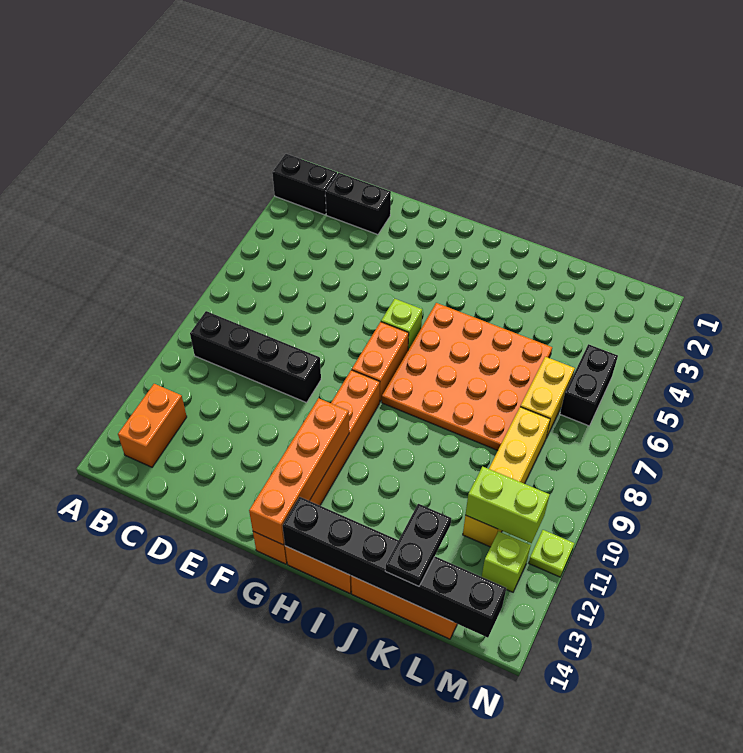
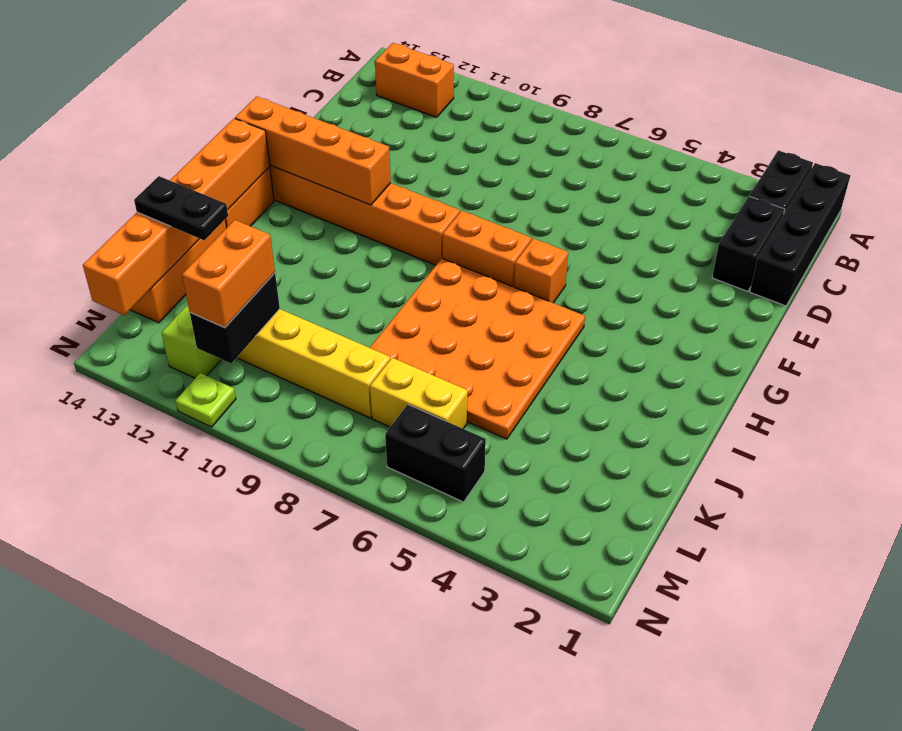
black brick B9:E9 level 1 -> black brick A1:D1 level 1
lime brick G6 level 1 -> orange brick G6 level 1
black brick H14:M14 level 2 -> orange brick H14:M14 level 2
lime brick L11:M11 level 2 -> black brick L11:M11 level 2
none -> orange brick L11:M11 level 3

